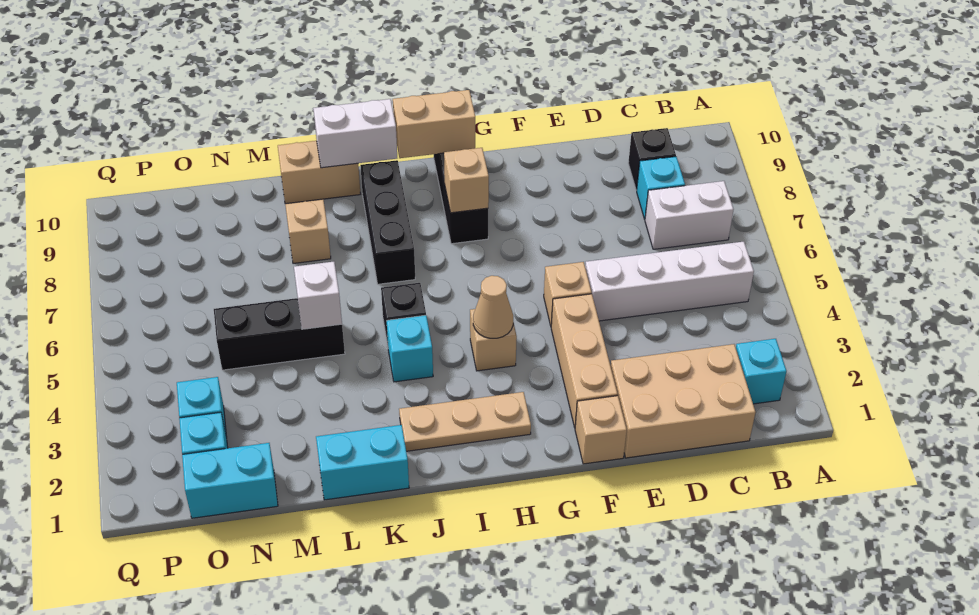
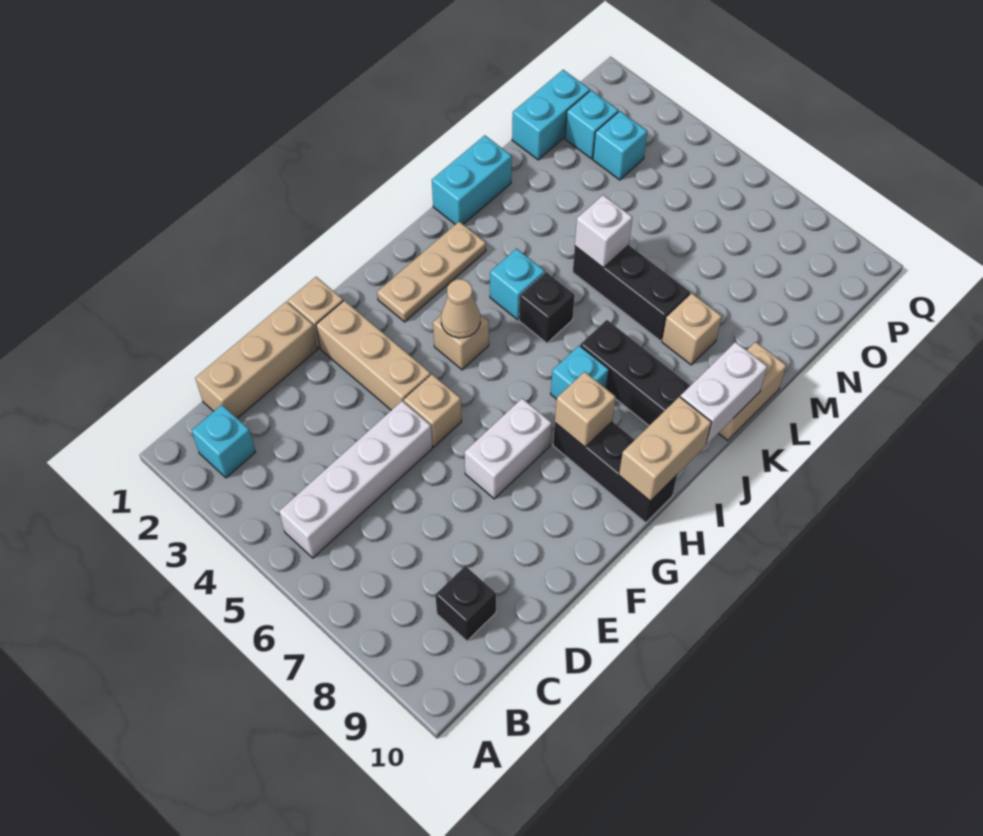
white brick B7:C7 level 1 -> white brick F7:G7 level 1
tan brick C1:E2 level 1 -> tan brick C1:E1 level 1
cyan brick C8 level 1 -> cyan brick I7 level 1
black brick L5:N5 level 1 -> black brick L5:L7 level 1

